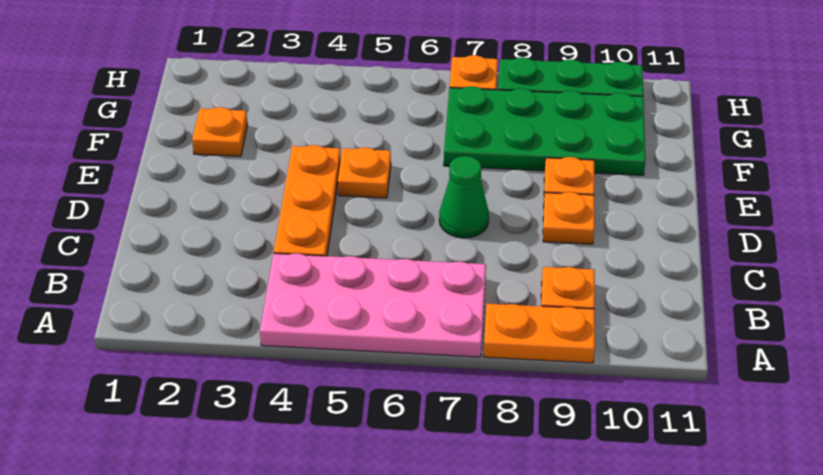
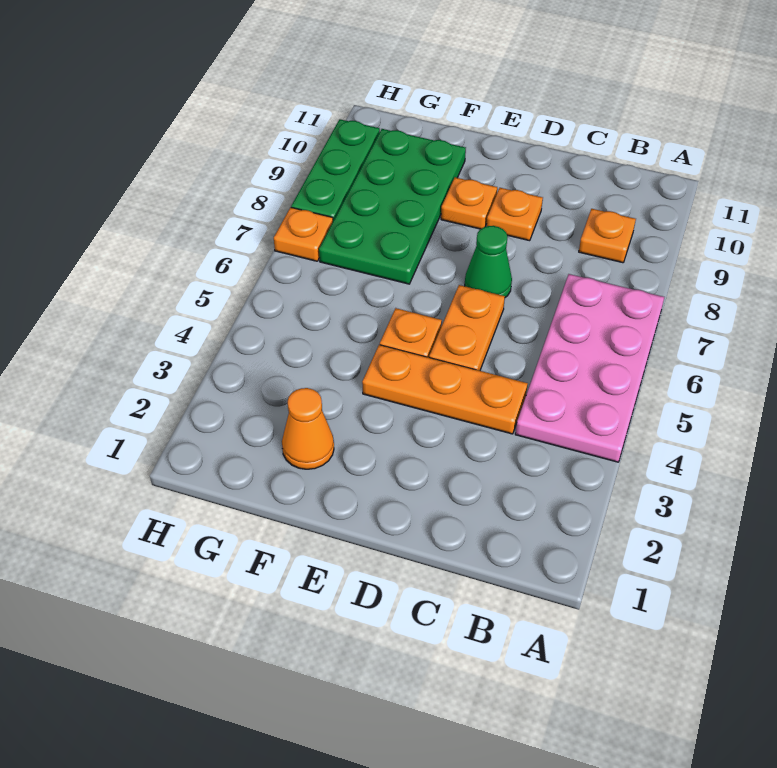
orange plate A8:A9 level 1 -> orange plate D5:D6 level 1
orange plate F2 level 1 -> orange cone F2 level 1

